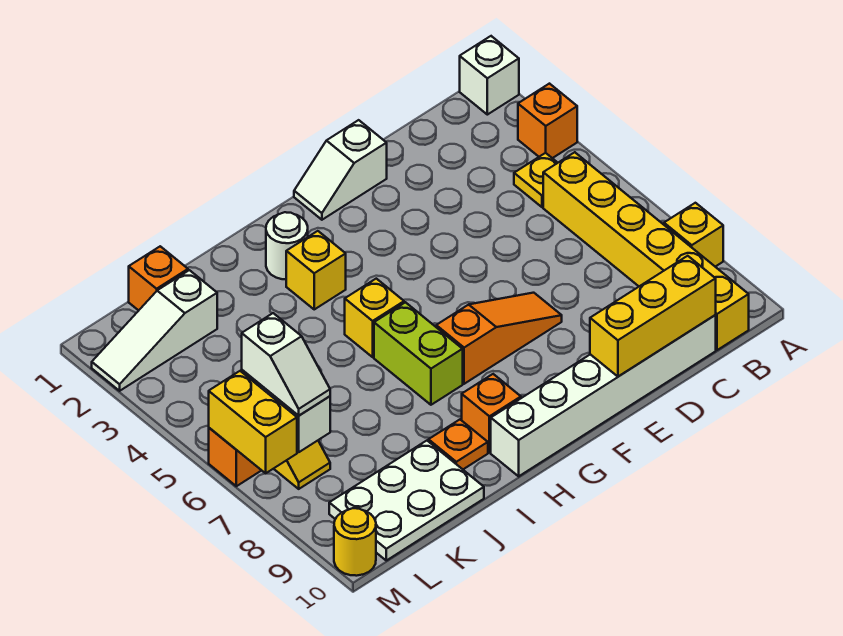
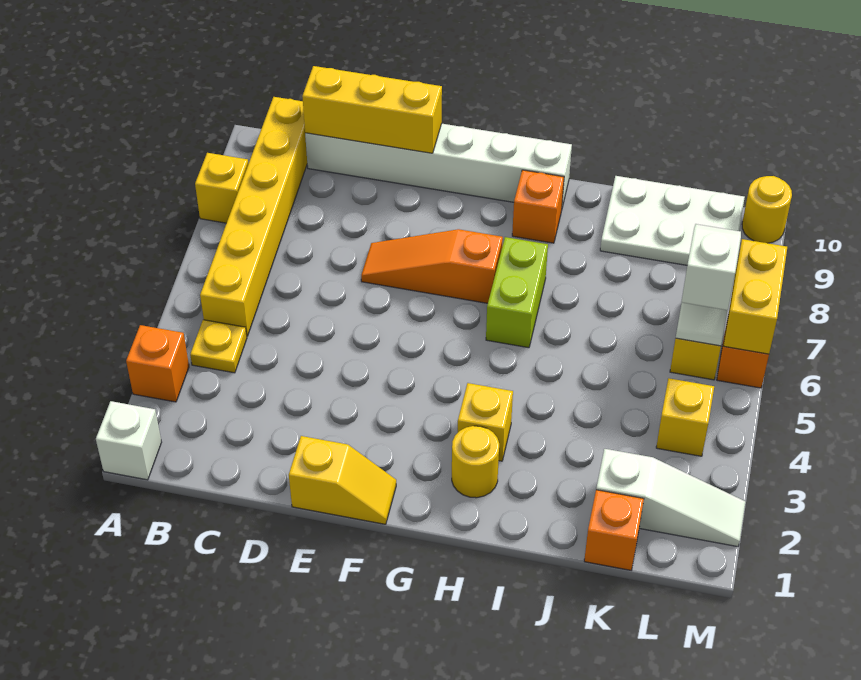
white slope E1:F1 level 1 top E -> yellow slope E1:F1 level 1 top E
white round brick H2 level 1 -> yellow round brick H2 level 1
yellow brick H5 level 1 -> yellow brick L4 level 1
orange plate I9 level 1 -> none

